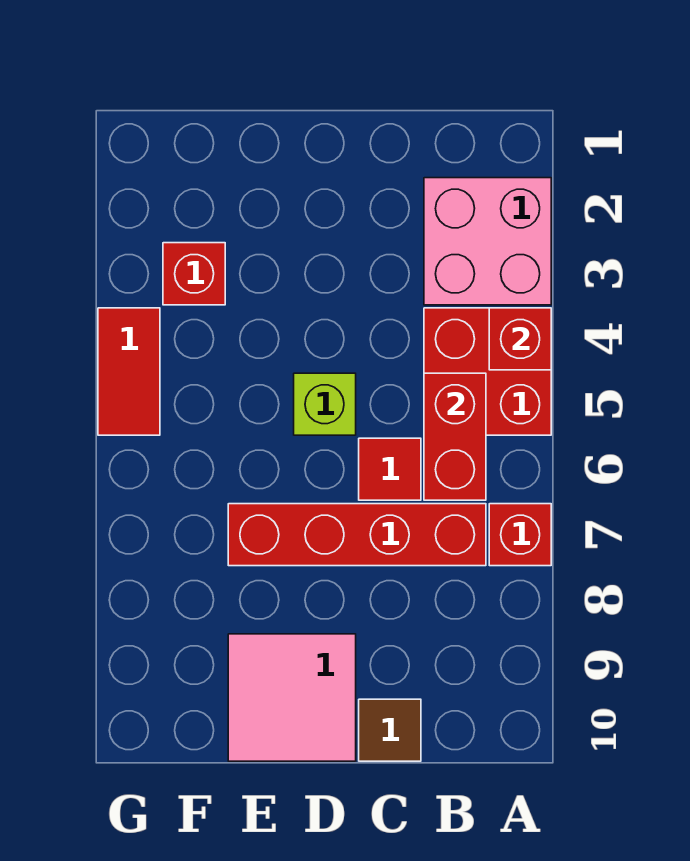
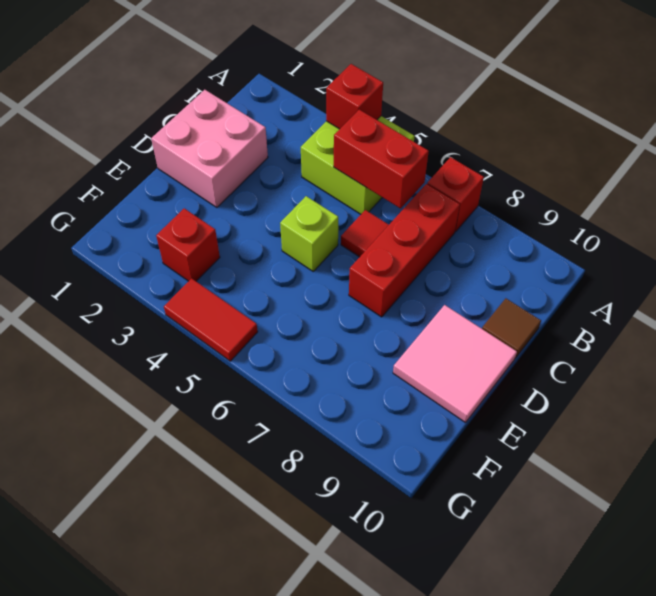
pink brick A2:B3 level 1 -> pink brick C1:D2 level 1
red brick A4:B5 level 1 -> lime brick A4:B5 level 1
red brick B7:E7 level 1 -> red brick B7:D7 level 1

